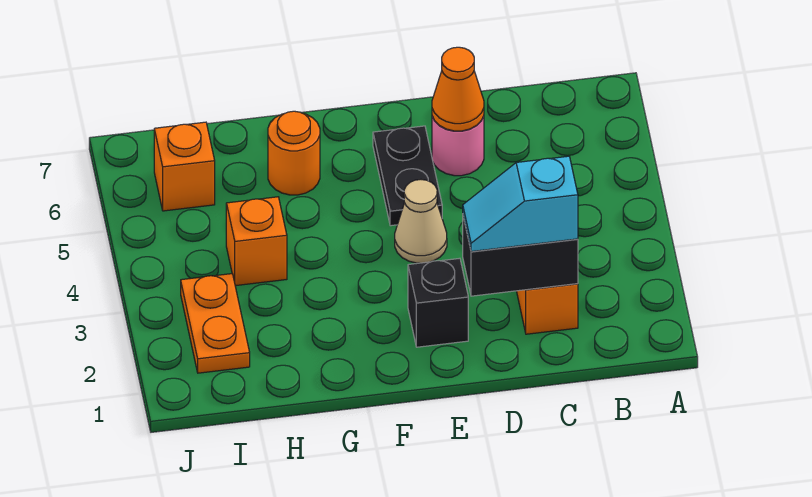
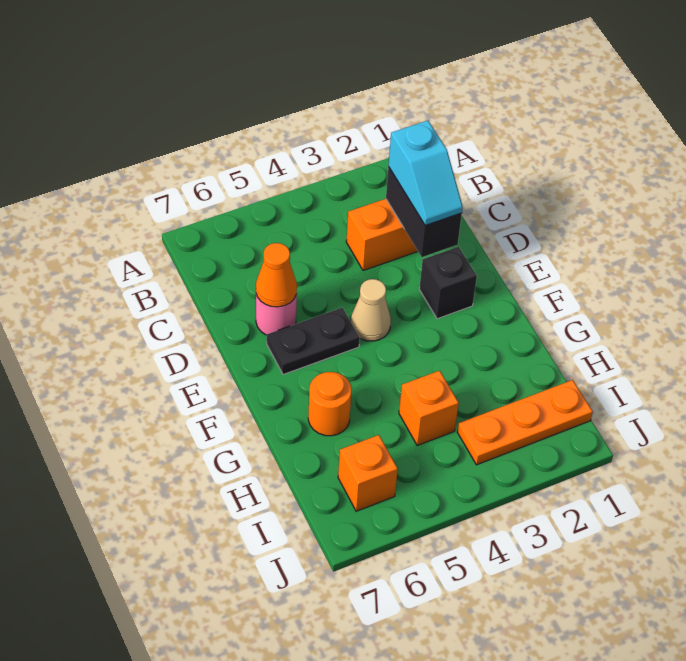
orange plate I2:I3 level 1 -> orange plate I1:I3 level 1

